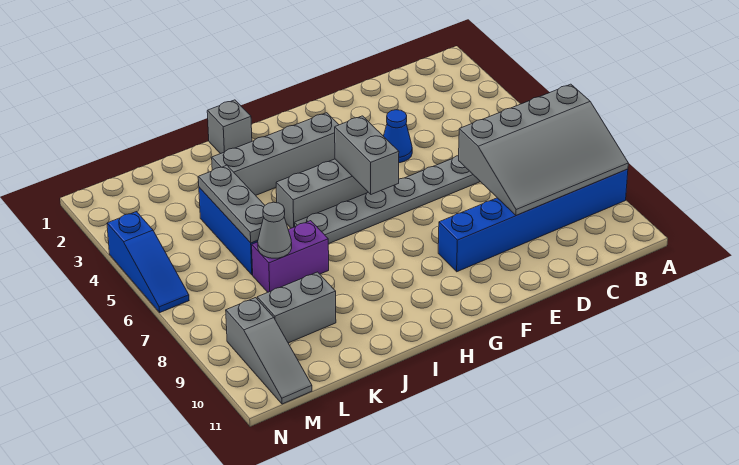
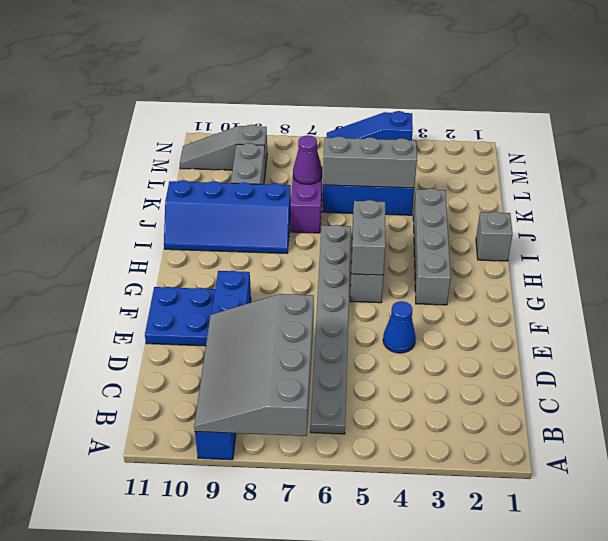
none -> blue plate E10:F11 level 1
grey brick G5:G6 level 2 -> grey brick G5:H5 level 2
none -> blue slope I8:J11 level 1 top J
grey plate K4:K6 level 2 -> grey brick K4:K6 level 2
grey cone K7 level 2 -> purple cone K7 level 2

